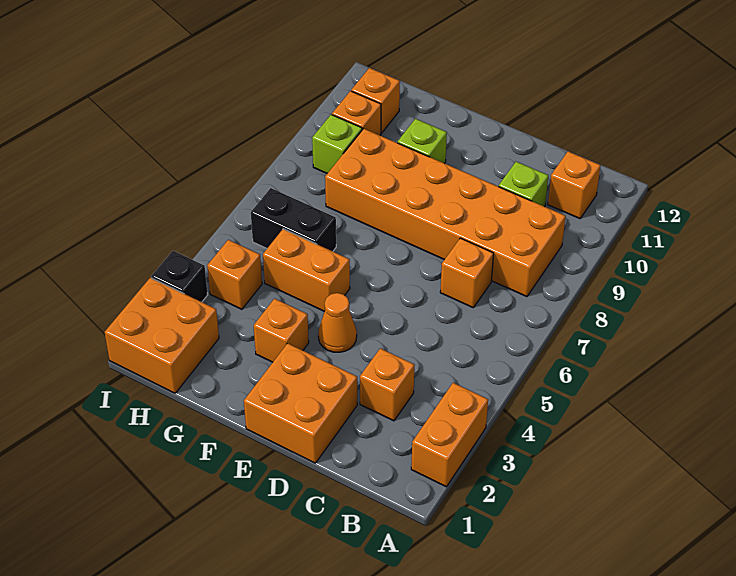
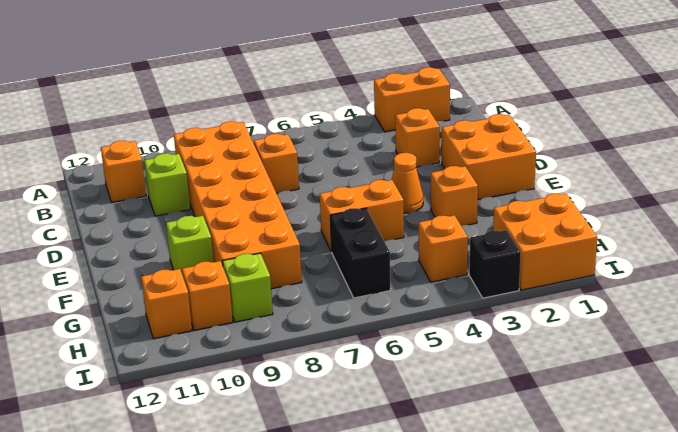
orange brick F5:G5 level 1 -> orange brick F5:F6 level 1

